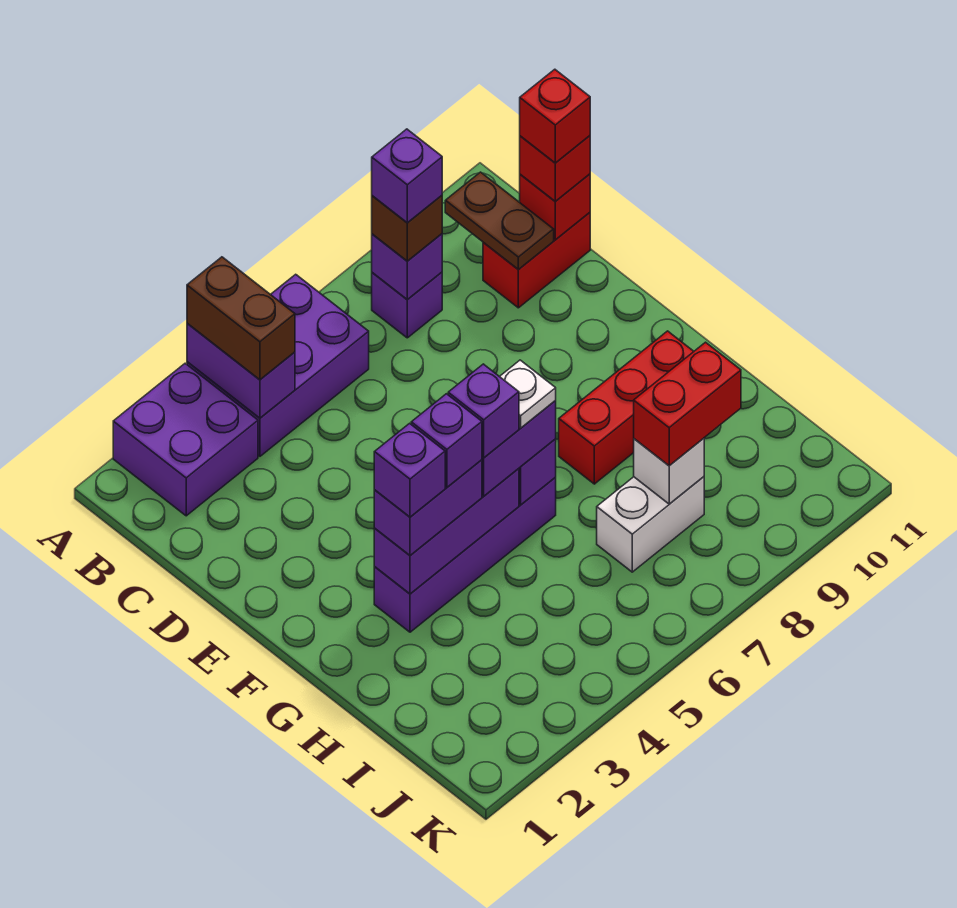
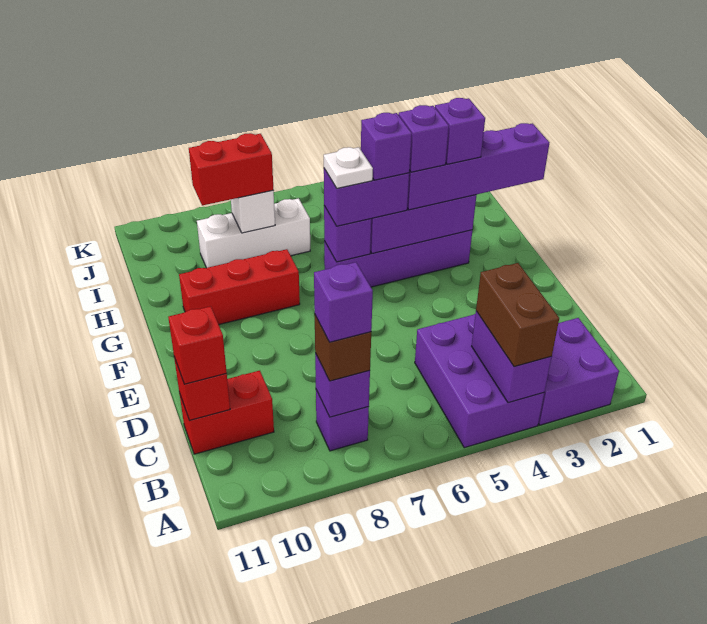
purple brick A4:B6 level 1 -> purple brick A4:C5 level 1
brown plate B10:C10 level 2 -> none
red brick C11 level 4 -> none
purple brick G3:G4 level 3 -> purple brick G1:G4 level 3
white brick I7:I8 level 1 -> white brick I7:I9 level 1

